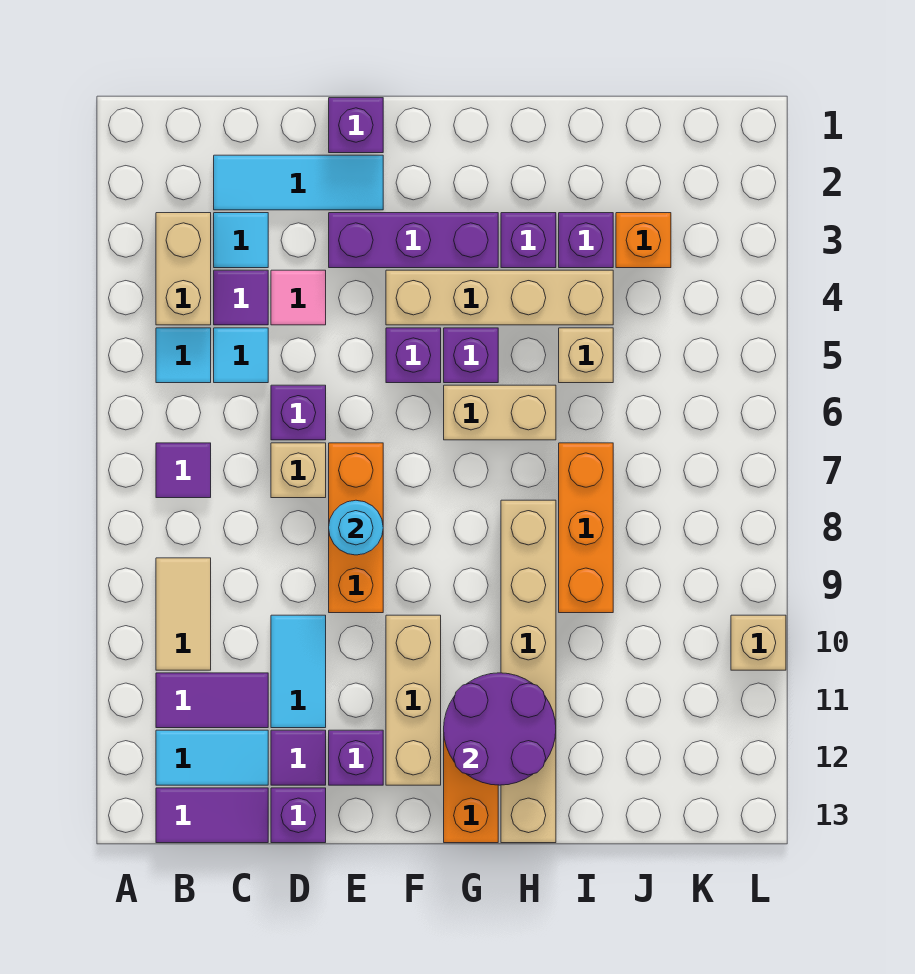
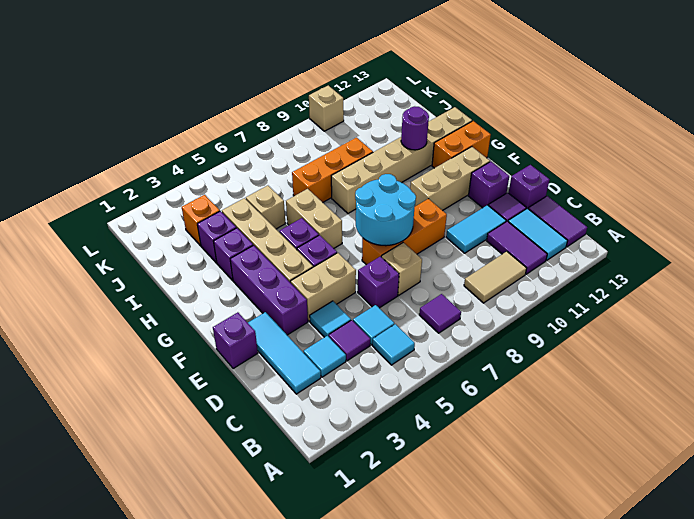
tan brick B3:B4 level 1 -> tan brick E4:E5 level 1
pink tile D4 level 1 -> cyan tile D4 level 1
cyan round brick E8 level 2 -> cyan round brick E7:F8 level 2
purple round brick G11:H12 level 2 -> purple round brick H11 level 2

